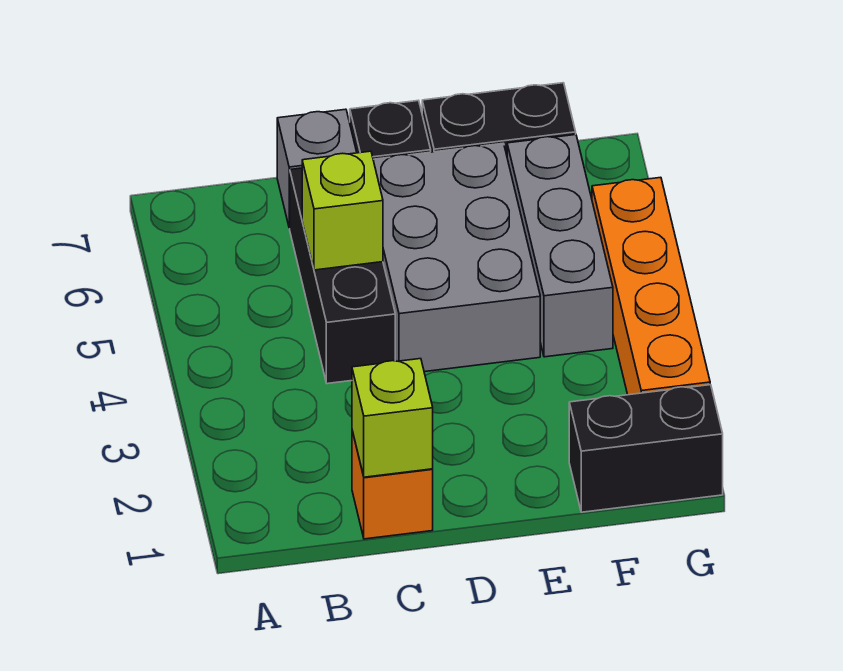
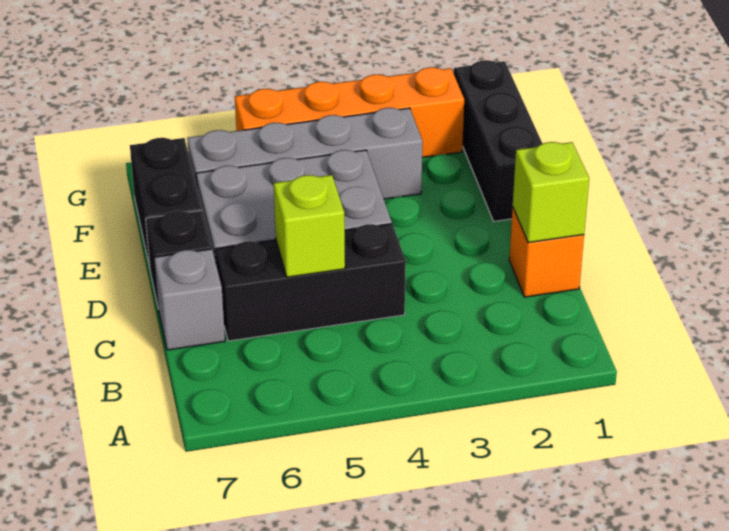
black brick F1:G1 level 1 -> black brick E1:G1 level 1
grey brick F4:F6 level 1 -> grey brick F3:F6 level 1

